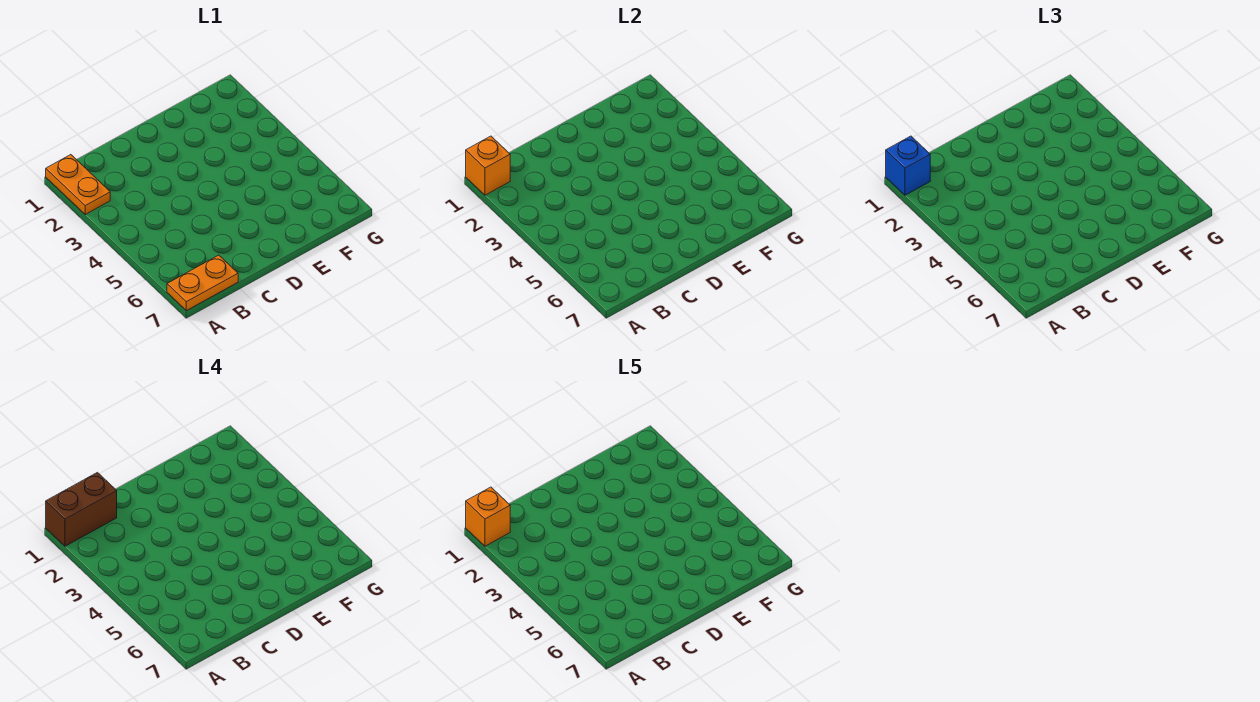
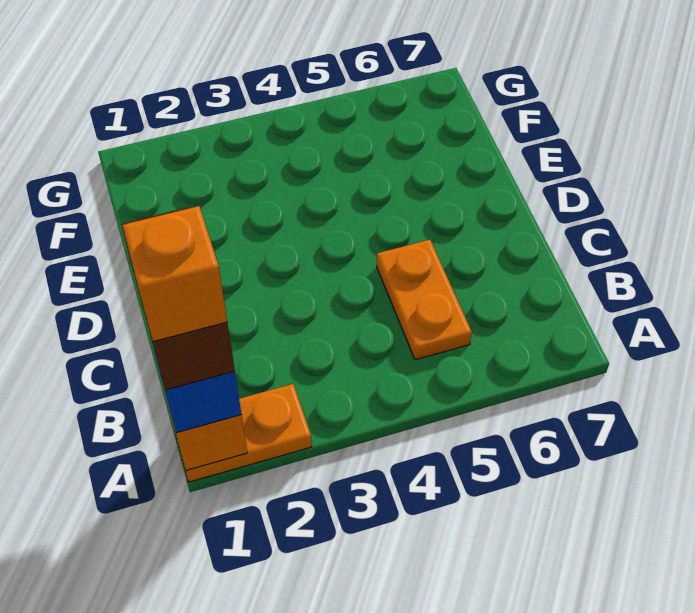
orange plate A7:B7 level 1 -> orange plate B5:C5 level 1

